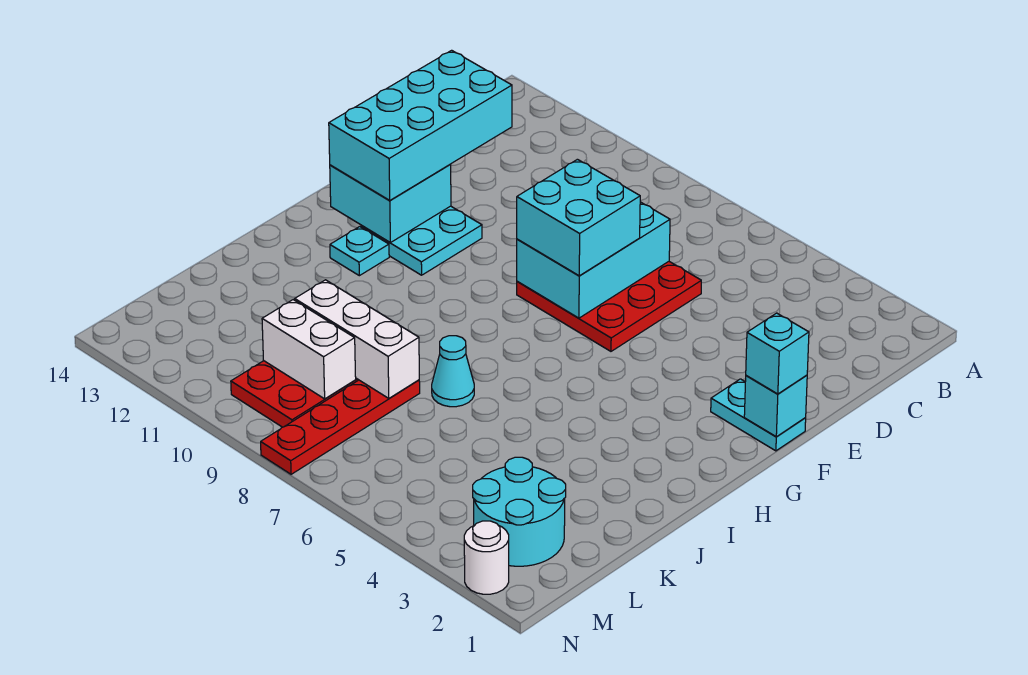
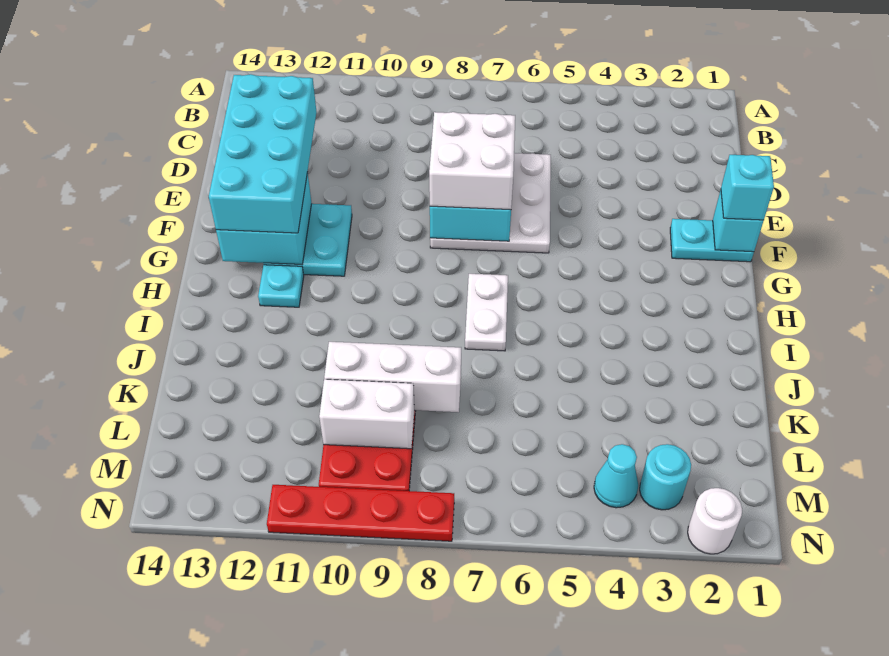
red plate D6:F8 level 1 -> white plate D6:F8 level 1
cyan brick E7:F8 level 3 -> white brick E7:F8 level 3
none -> white plate H7:I7 level 1
cyan cone J7 level 1 -> cyan cone M4 level 1
red plate K8:N8 level 1 -> red plate N8:N11 level 1
cyan round brick L2:M3 level 1 -> cyan round brick M3 level 1

